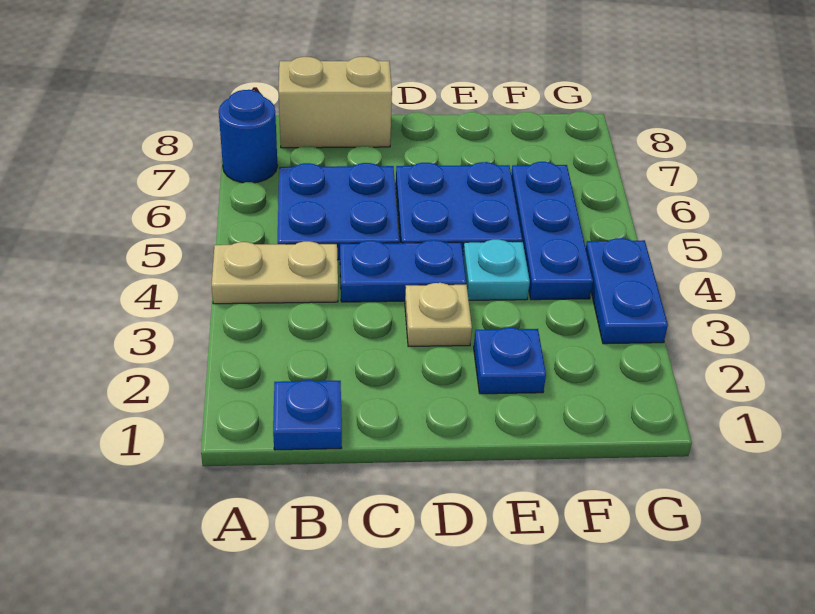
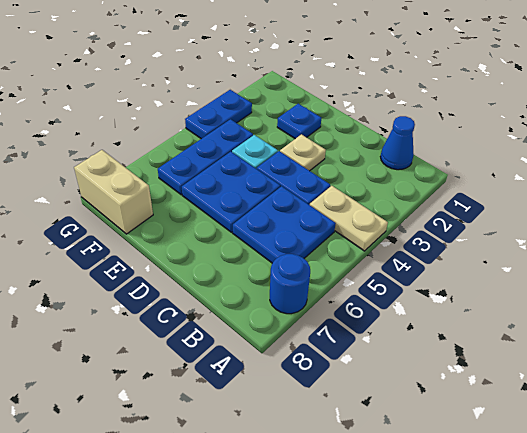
blue plate B1 level 1 -> blue cone B1 level 1
tan brick B8:C8 level 1 -> tan brick F8:G8 level 1

